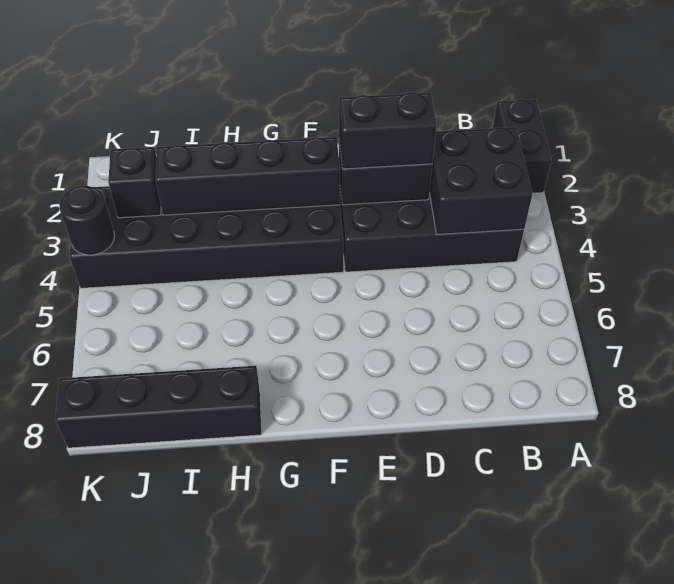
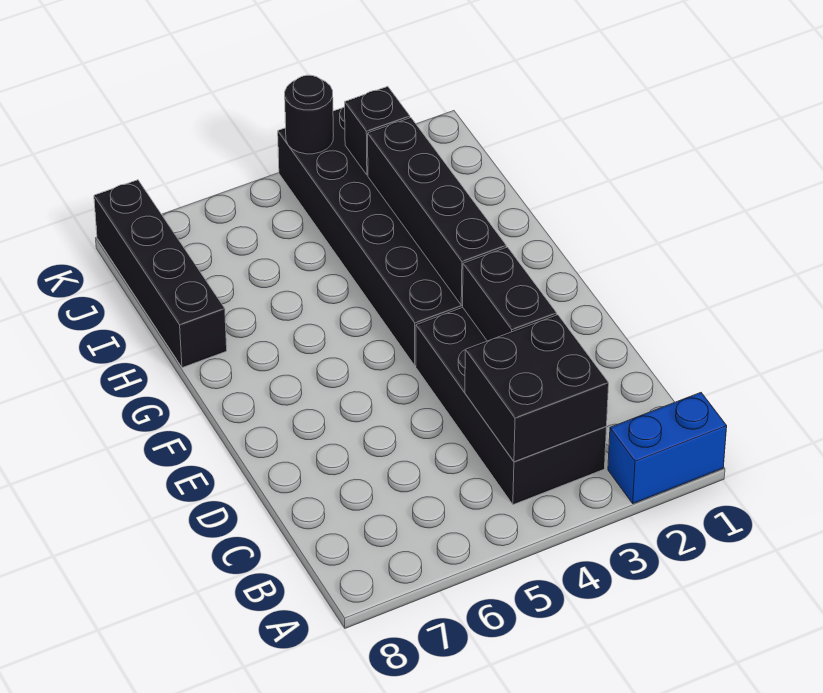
black brick A1:A2 level 1 -> blue brick A1:A2 level 1
black brick D3:E3 level 3 -> none

